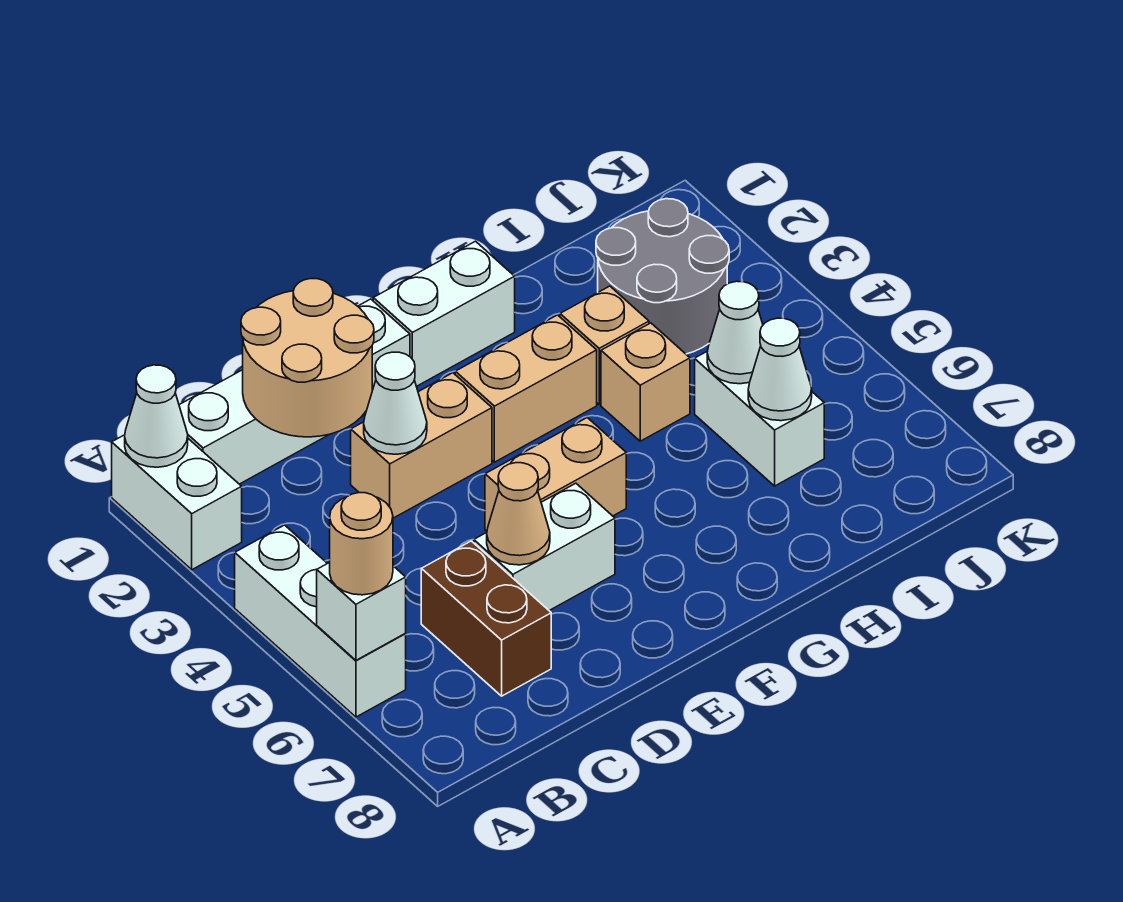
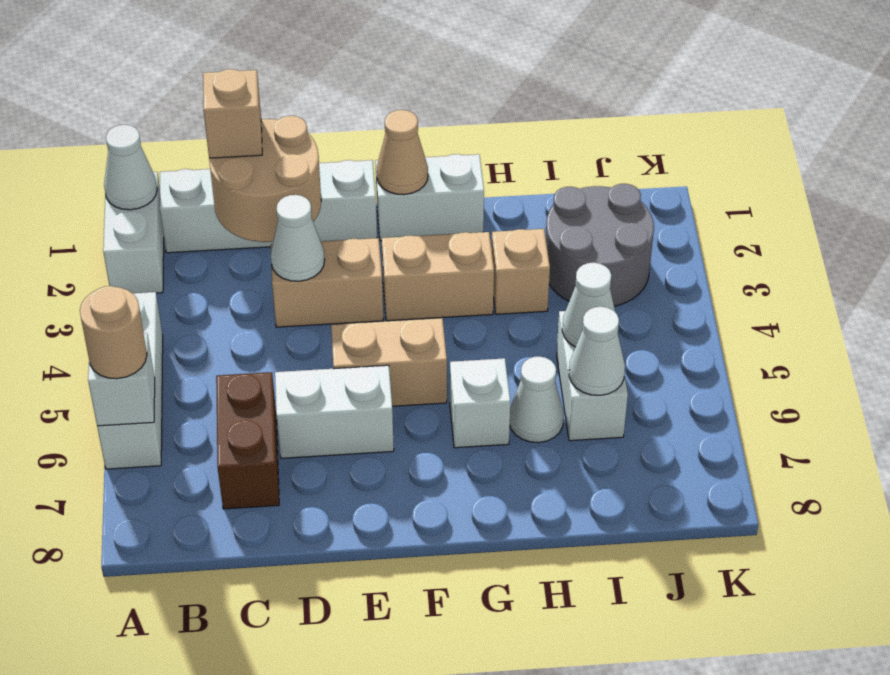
tan cone D6 level 2 -> tan cone F1 level 2
none -> white brick G6 level 1
tan brick H4 level 1 -> tan brick C1 level 3
none -> white cone H6 level 1

